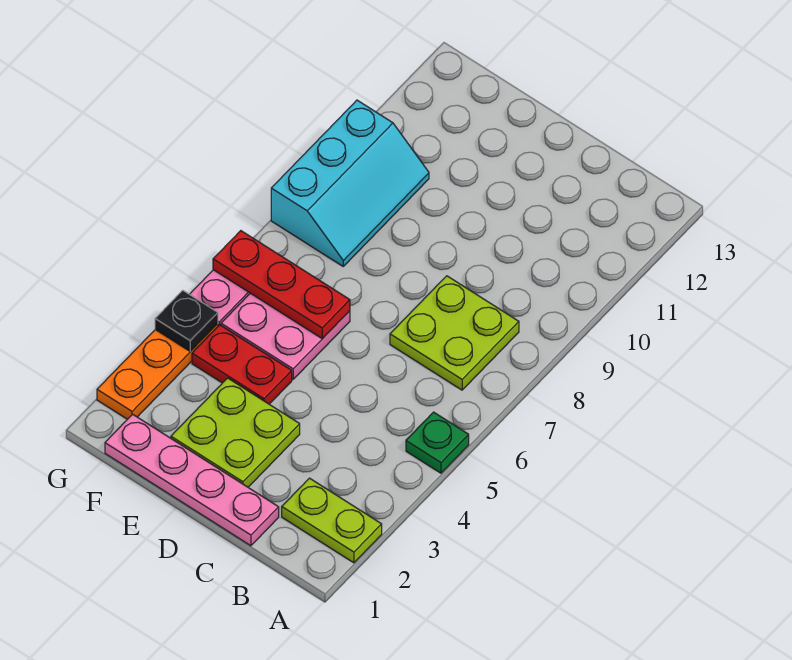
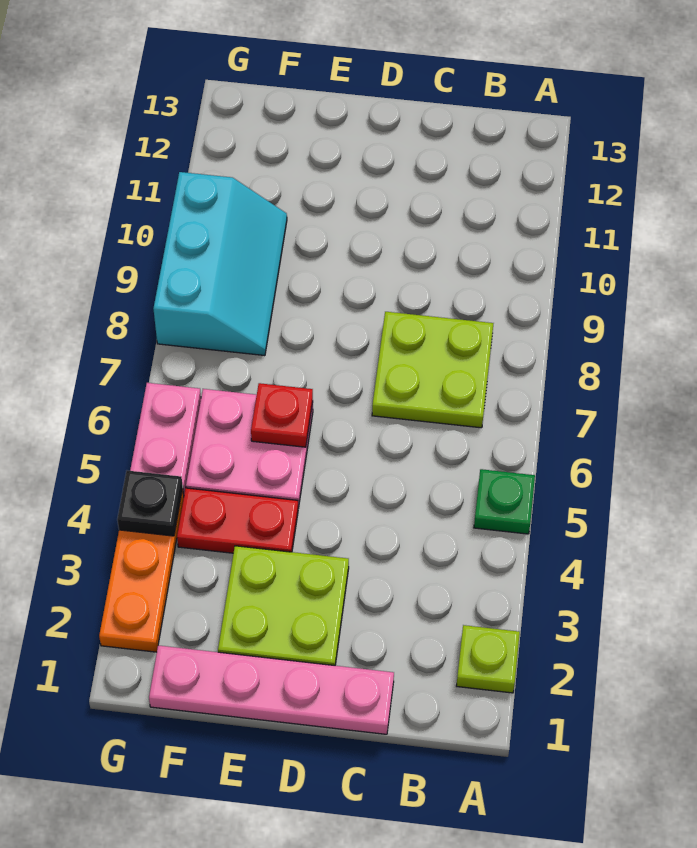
lime plate A2:B2 level 1 -> lime plate A2 level 1
red plate E6:G6 level 2 -> red plate E6 level 2

